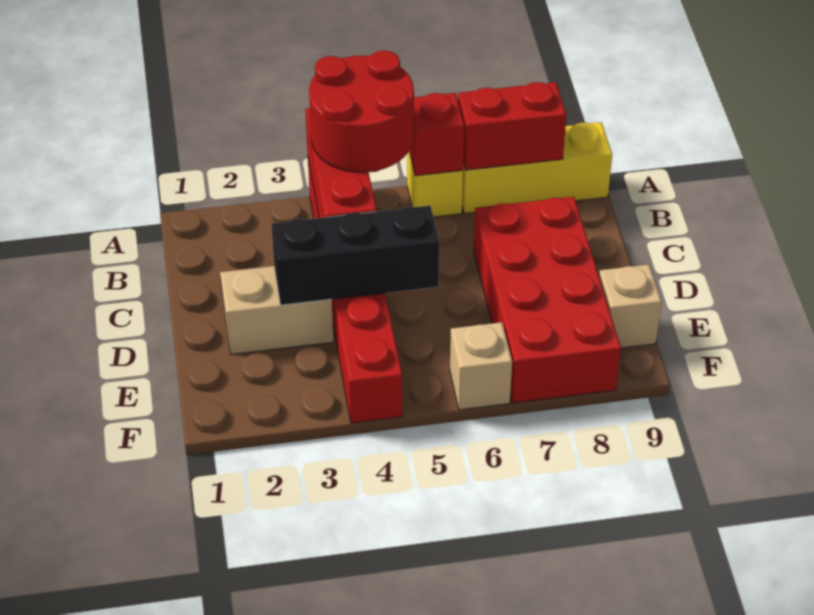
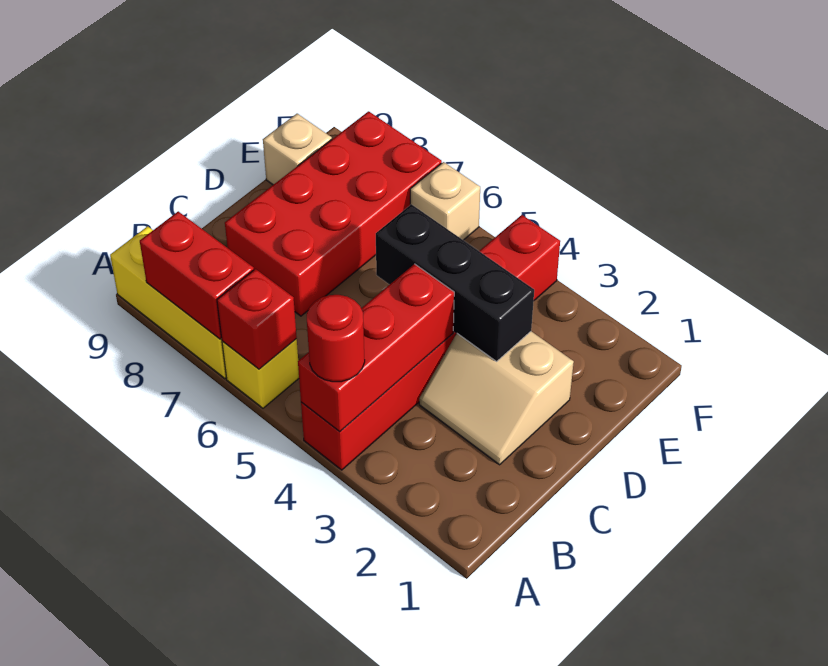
red round brick A4:B5 level 3 -> red round brick A4 level 3

